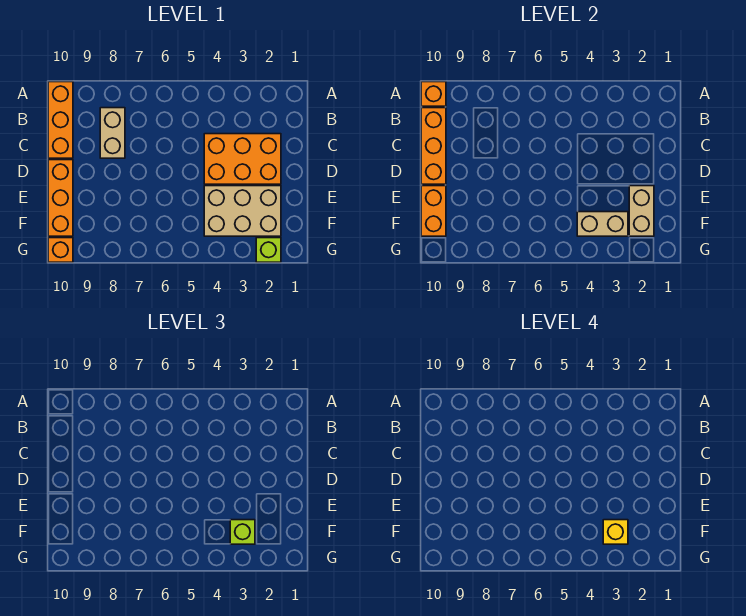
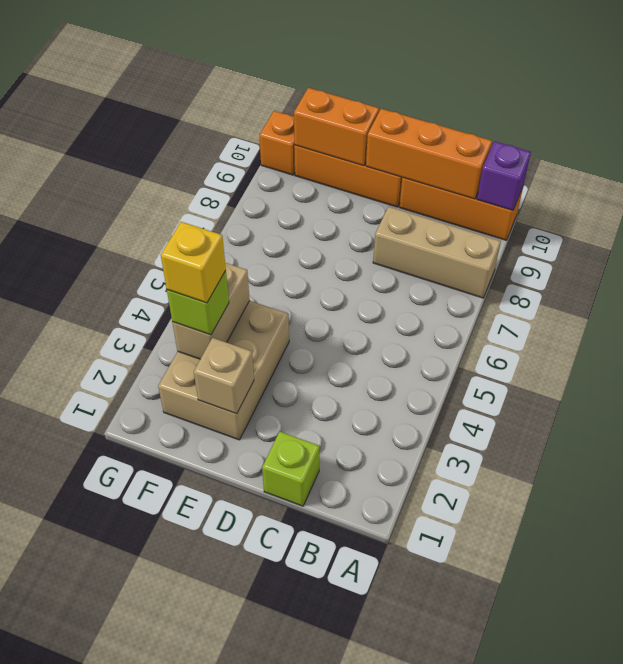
orange brick A10 level 2 -> purple brick A10 level 2
tan brick B8:C8 level 1 -> tan brick A8:C8 level 1
orange brick C2:D4 level 1 -> none
tan brick E2:F2 level 2 -> tan brick E2 level 2
lime brick G2 level 1 -> lime brick C1 level 1

